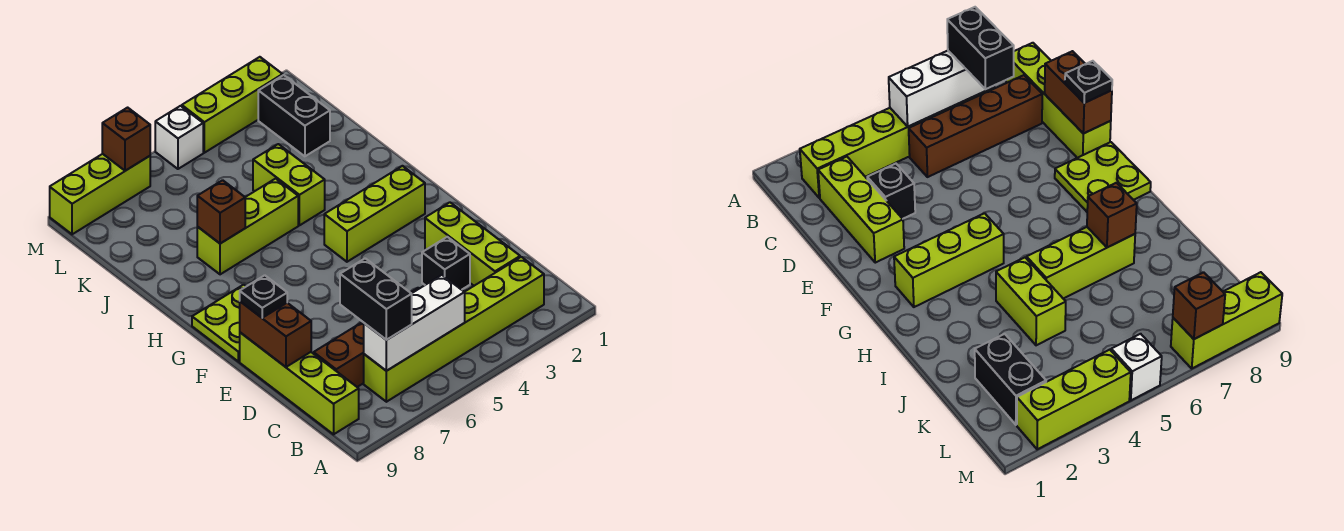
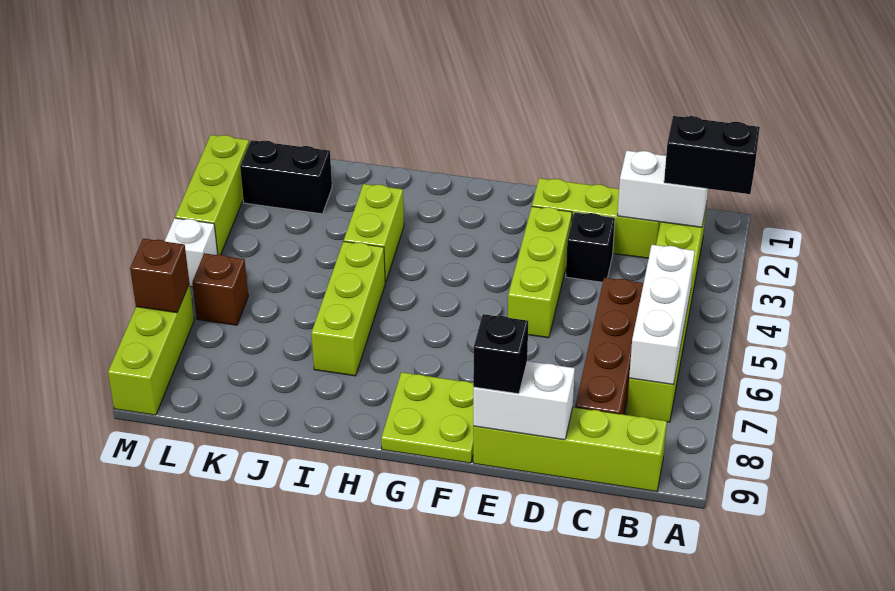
none -> white brick B2:C2 level 2
black brick B7:C7 level 3 -> black brick A2:B2 level 3
brown brick D9:E9 level 2 -> white brick D9:E9 level 2
black plate E9 level 3 -> black brick E9 level 3
lime brick G2:G4 level 1 -> lime brick E3:E5 level 1
lime brick I4:J4 level 1 -> lime brick I3:I4 level 1
brown brick I7 level 2 -> brown brick L6 level 1

